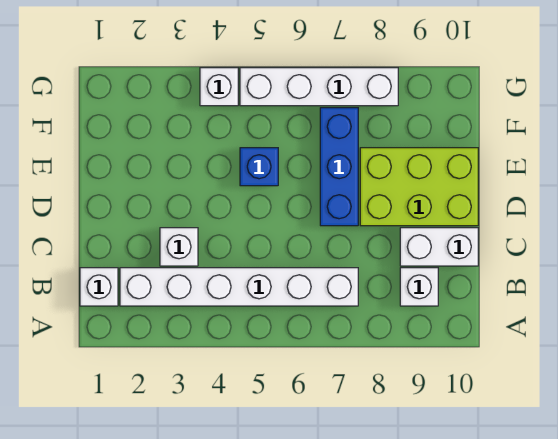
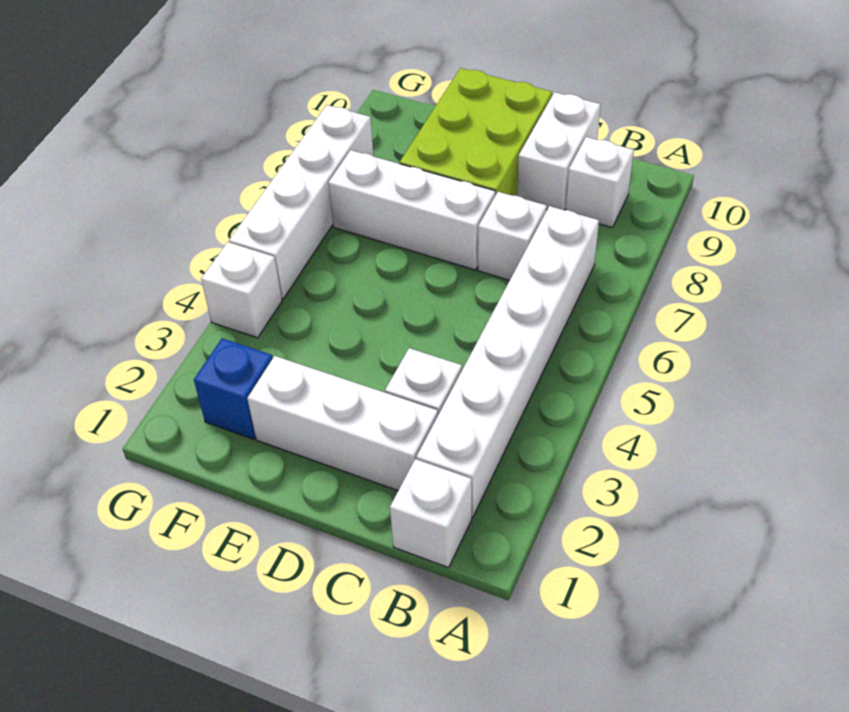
none -> white brick C2:E2 level 1
none -> white brick C7 level 1
blue brick D7:F7 level 1 -> white brick D7:F7 level 1
blue brick E5 level 1 -> blue brick F2 level 1

